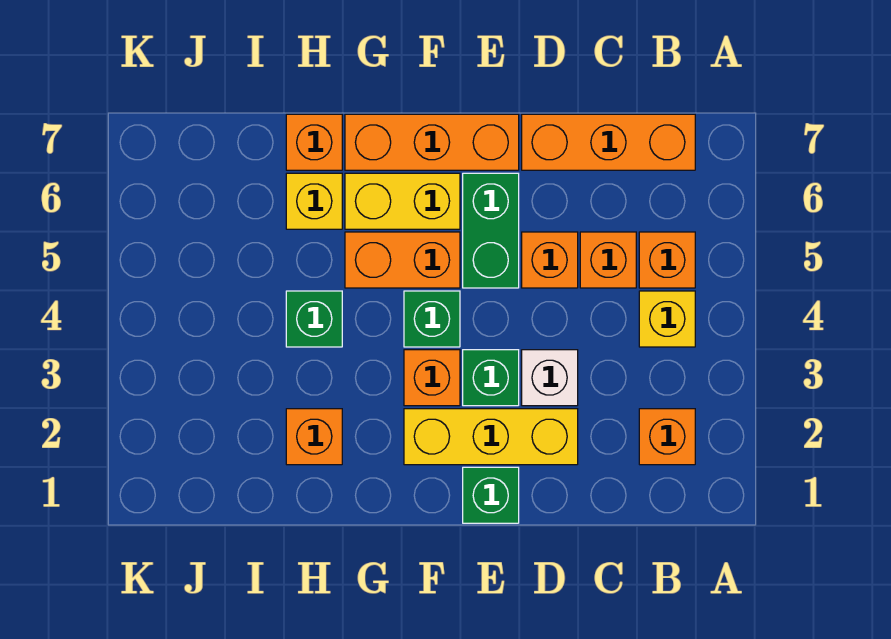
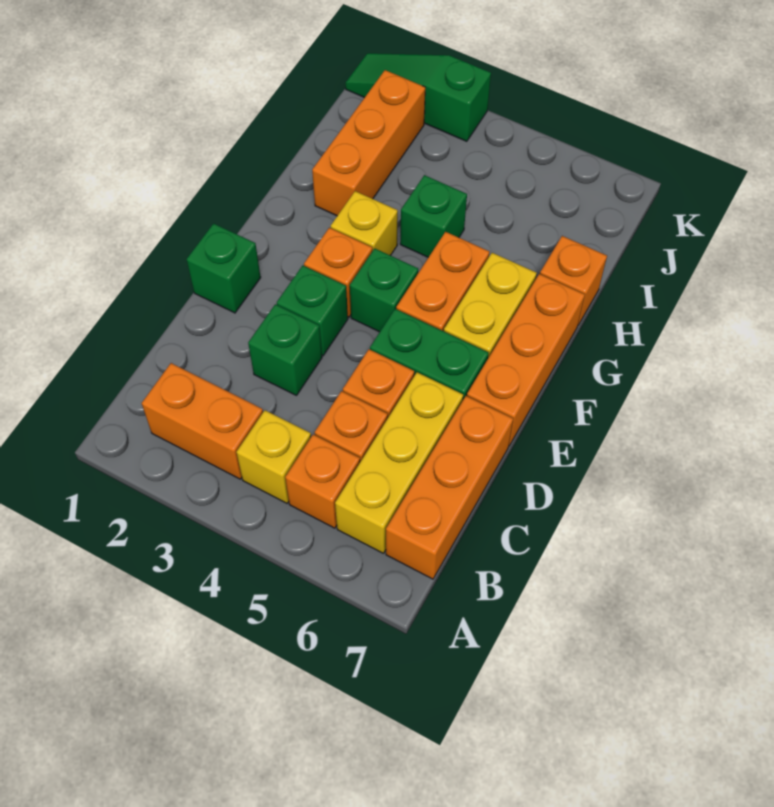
orange brick B2 level 1 -> orange brick B2:B3 level 1
yellow brick D2:F2 level 1 -> yellow brick B6:D6 level 1
white brick D3 level 1 -> green brick D3 level 1
orange brick H2 level 1 -> orange brick H2:J2 level 1
yellow brick H6 level 1 -> yellow brick G3 level 1
none -> green slope K1:K3 level 1 top 3

